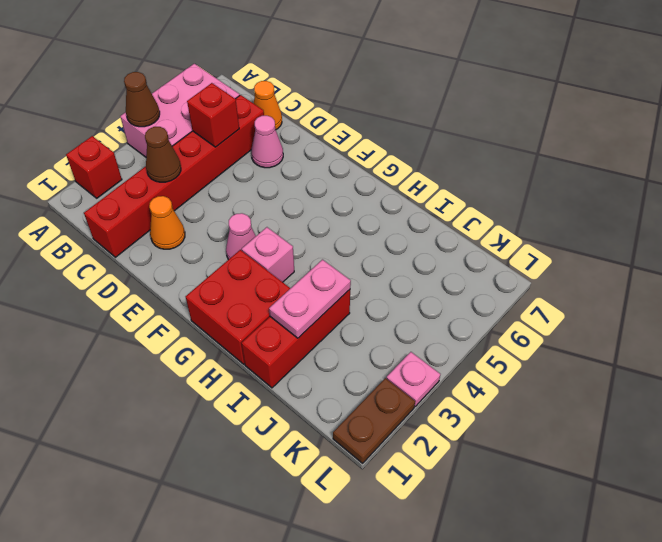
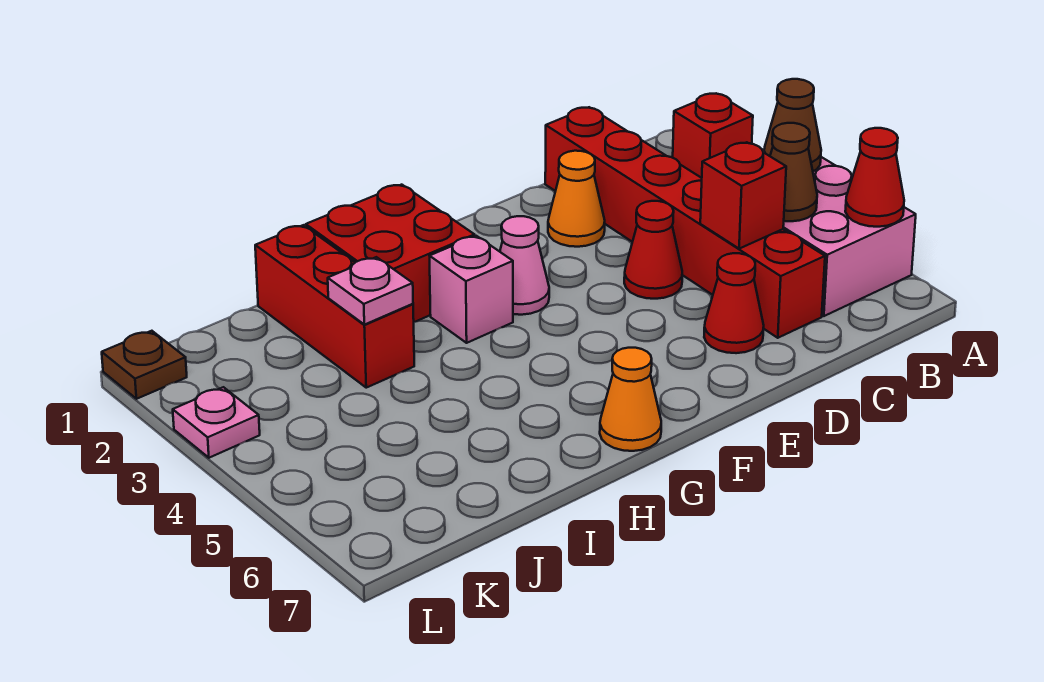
none -> red cone A6 level 2
brown cone C3 level 2 -> brown cone B5 level 2
orange cone C7 level 1 -> orange cone G7 level 1
none -> red cone D4 level 1
pink cone D6 level 1 -> red cone D6 level 1
pink plate I2:I3 level 2 -> pink plate I3 level 2
brown plate L1:L2 level 1 -> brown plate L1 level 1

